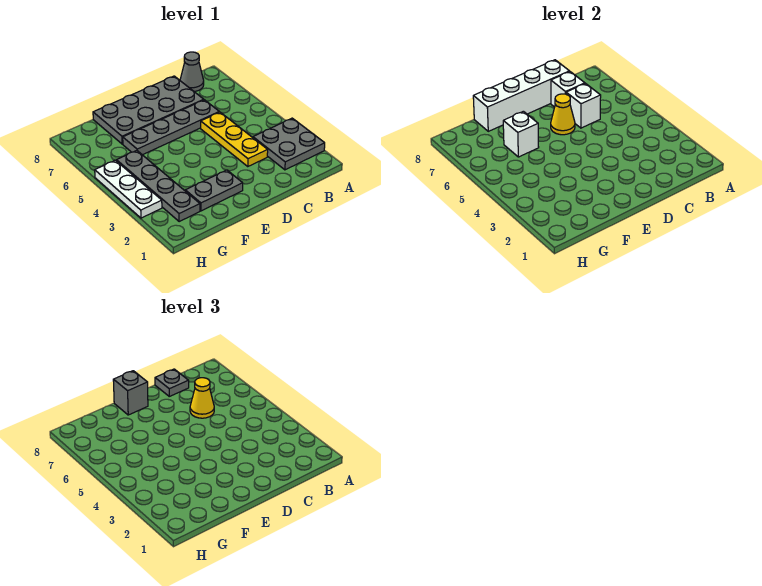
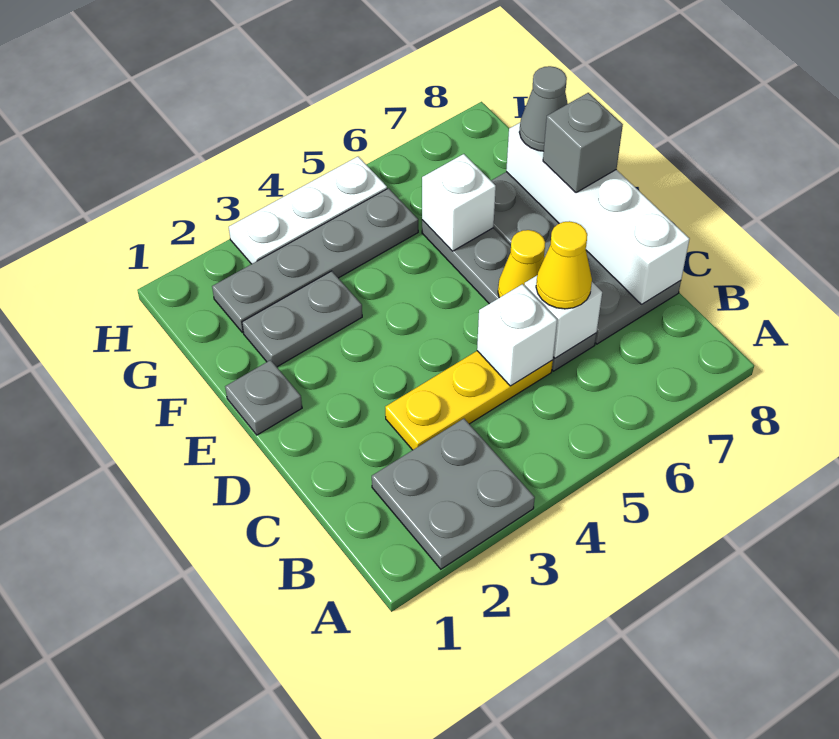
grey cone B8 level 1 -> grey cone F8 level 3
white brick C7 level 2 -> white brick C5 level 2
grey plate C8 level 3 -> grey plate E1 level 1
grey plate E2:F2 level 1 -> grey plate F2:F3 level 1

